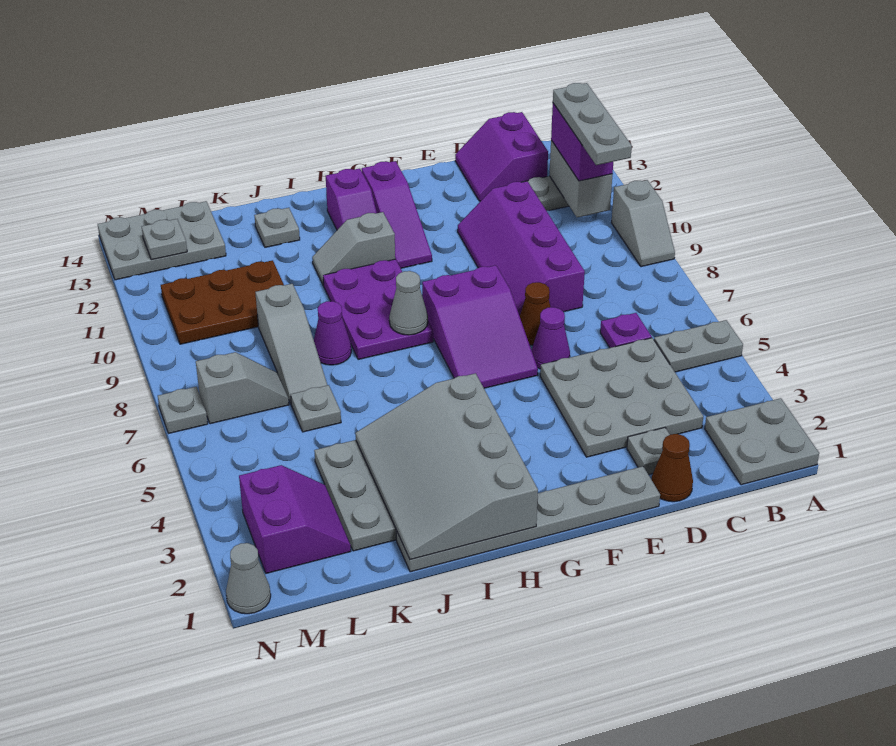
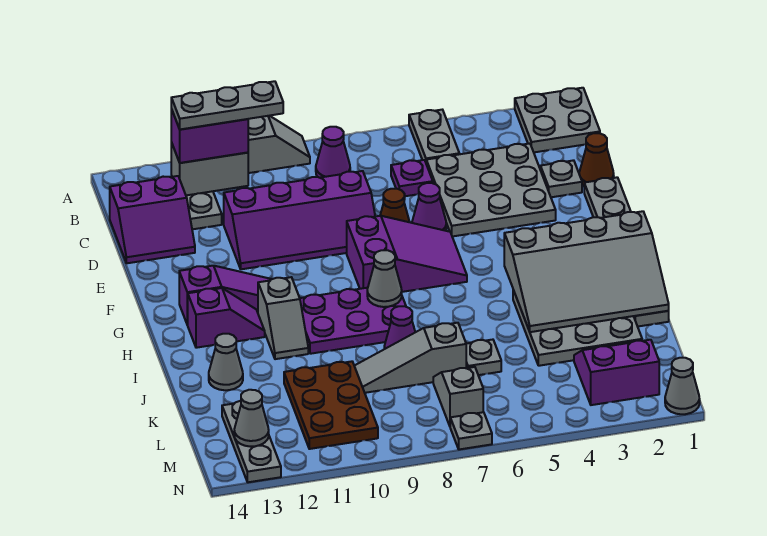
none -> purple cone B8 level 1
grey plate J13 level 1 -> grey cone J13 level 1
grey slope K7:K9 level 1 top 9 -> grey slope K7:K9 level 1 top 7
grey plate L13:N14 level 1 -> grey plate L13:N13 level 1
grey plate M13 level 2 -> grey cone M13 level 2

